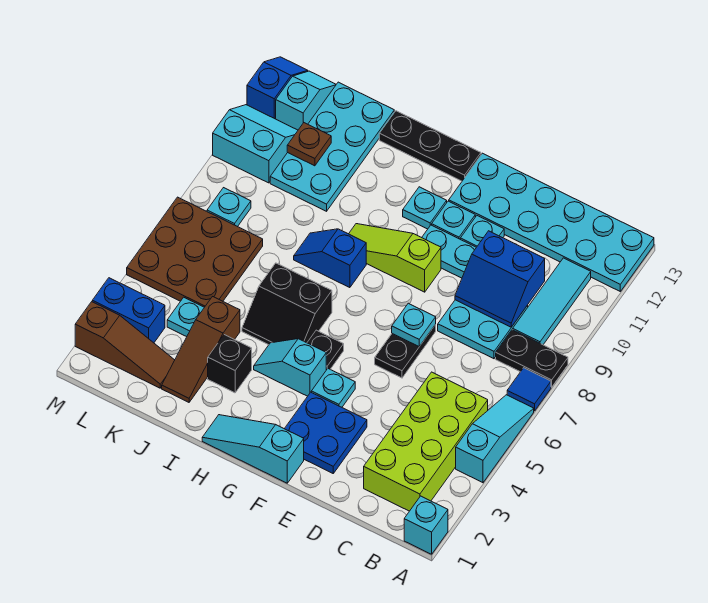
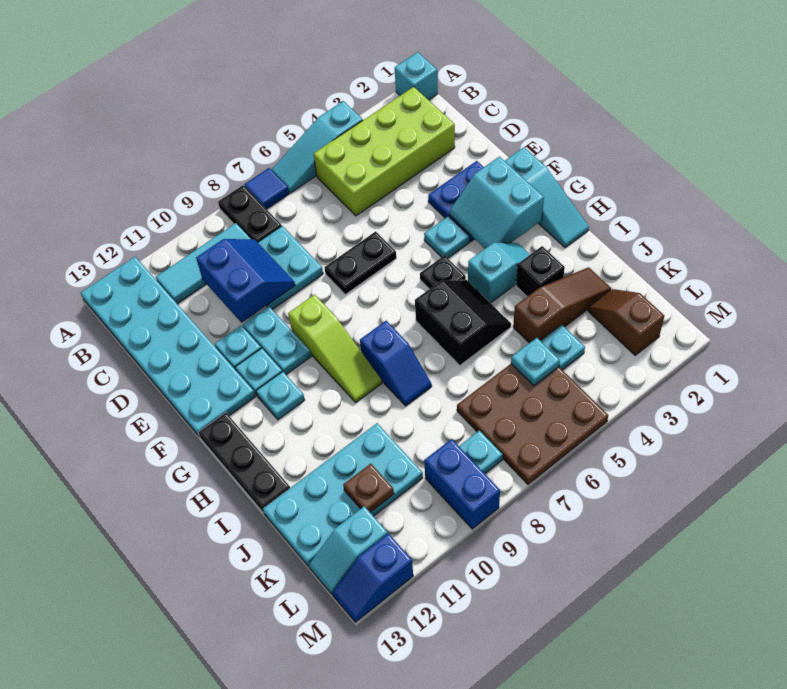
cyan plate E7 level 2 -> cyan plate K5 level 2
cyan slope G4:H4 level 1 top G -> cyan slope H3:H4 level 1 top 4
brown slope K2:M2 level 1 top M -> brown slope K2:L2 level 1 top L
blue brick L3:M3 level 1 -> blue brick L9:M9 level 1
cyan slope L10:M11 level 1 top 10 -> cyan slope F2:G3 level 2 top 2

